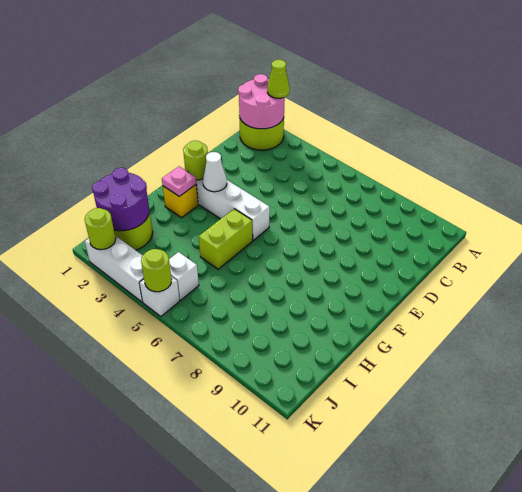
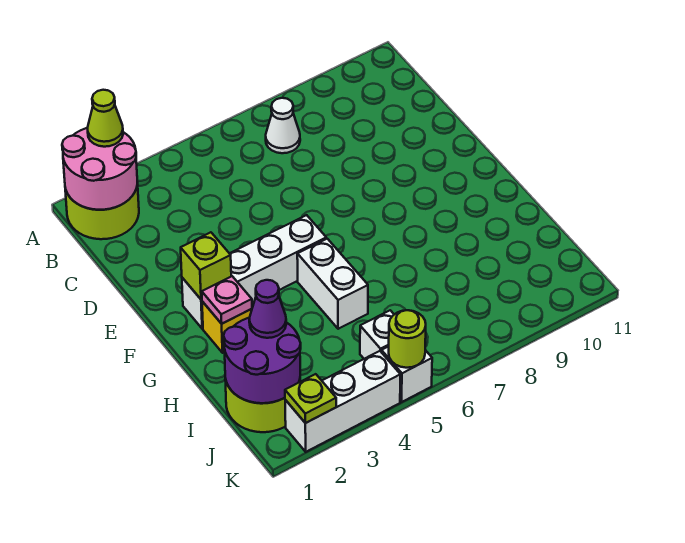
lime round brick F2 level 2 -> lime brick F2 level 2
white cone F3 level 2 -> white cone B7 level 1
lime brick G5:H5 level 1 -> white brick G5:H5 level 1
none -> purple cone I2 level 3
lime round brick K2 level 2 -> lime plate K2 level 2

